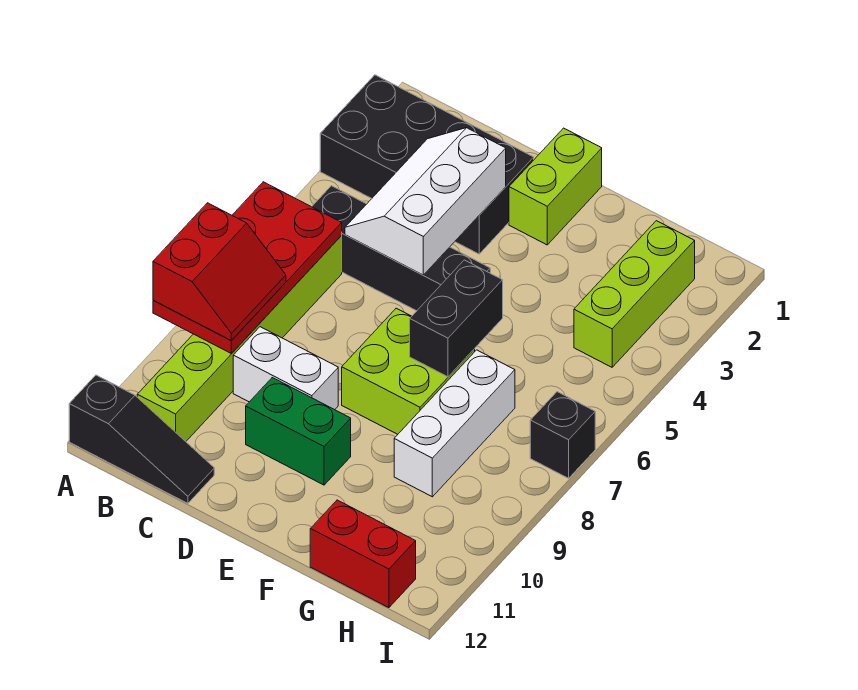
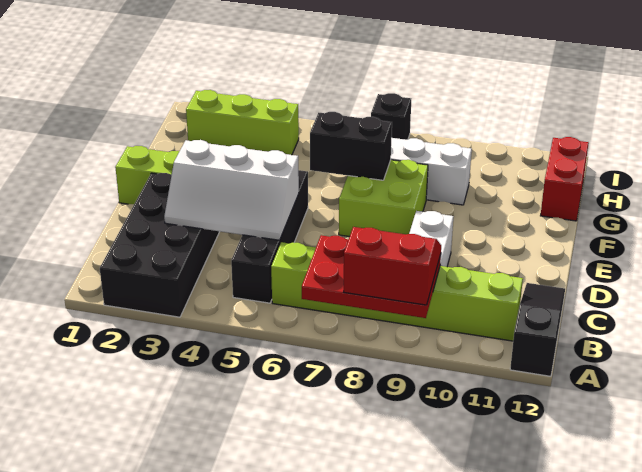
red plate A6:B9 level 2 -> red plate A7:B9 level 2
green brick D10:E10 level 1 -> none

